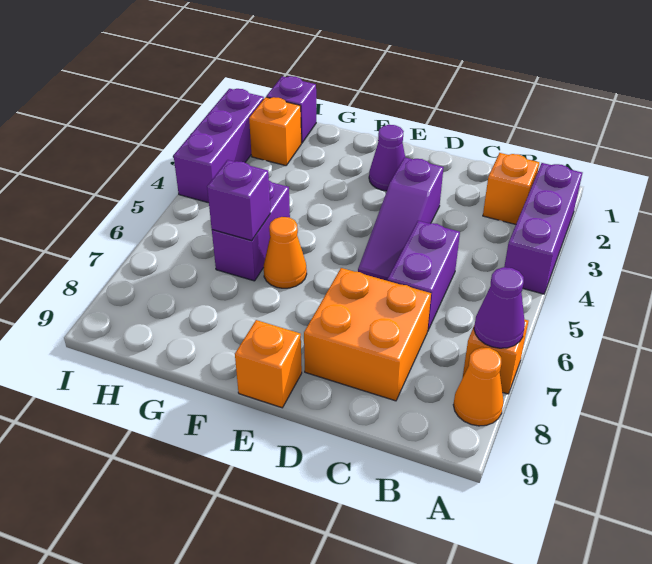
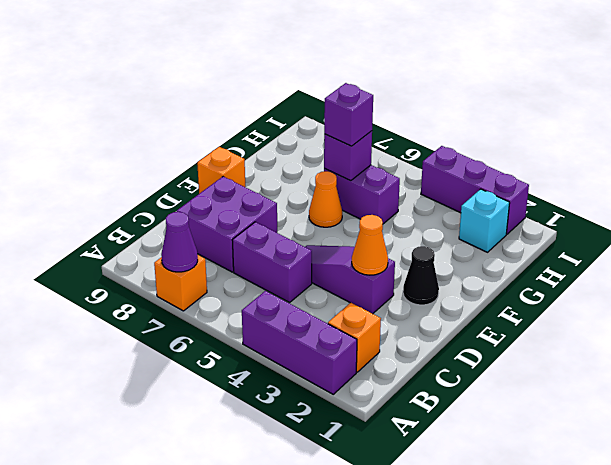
orange cone A8 level 1 -> orange cone D3 level 2
orange brick C7:D8 level 1 -> purple brick C7:D8 level 1
purple cone E2 level 1 -> black cone E2 level 1
purple brick H1 level 1 -> purple brick G6 level 3
orange brick H2 level 1 -> cyan brick H2 level 1

